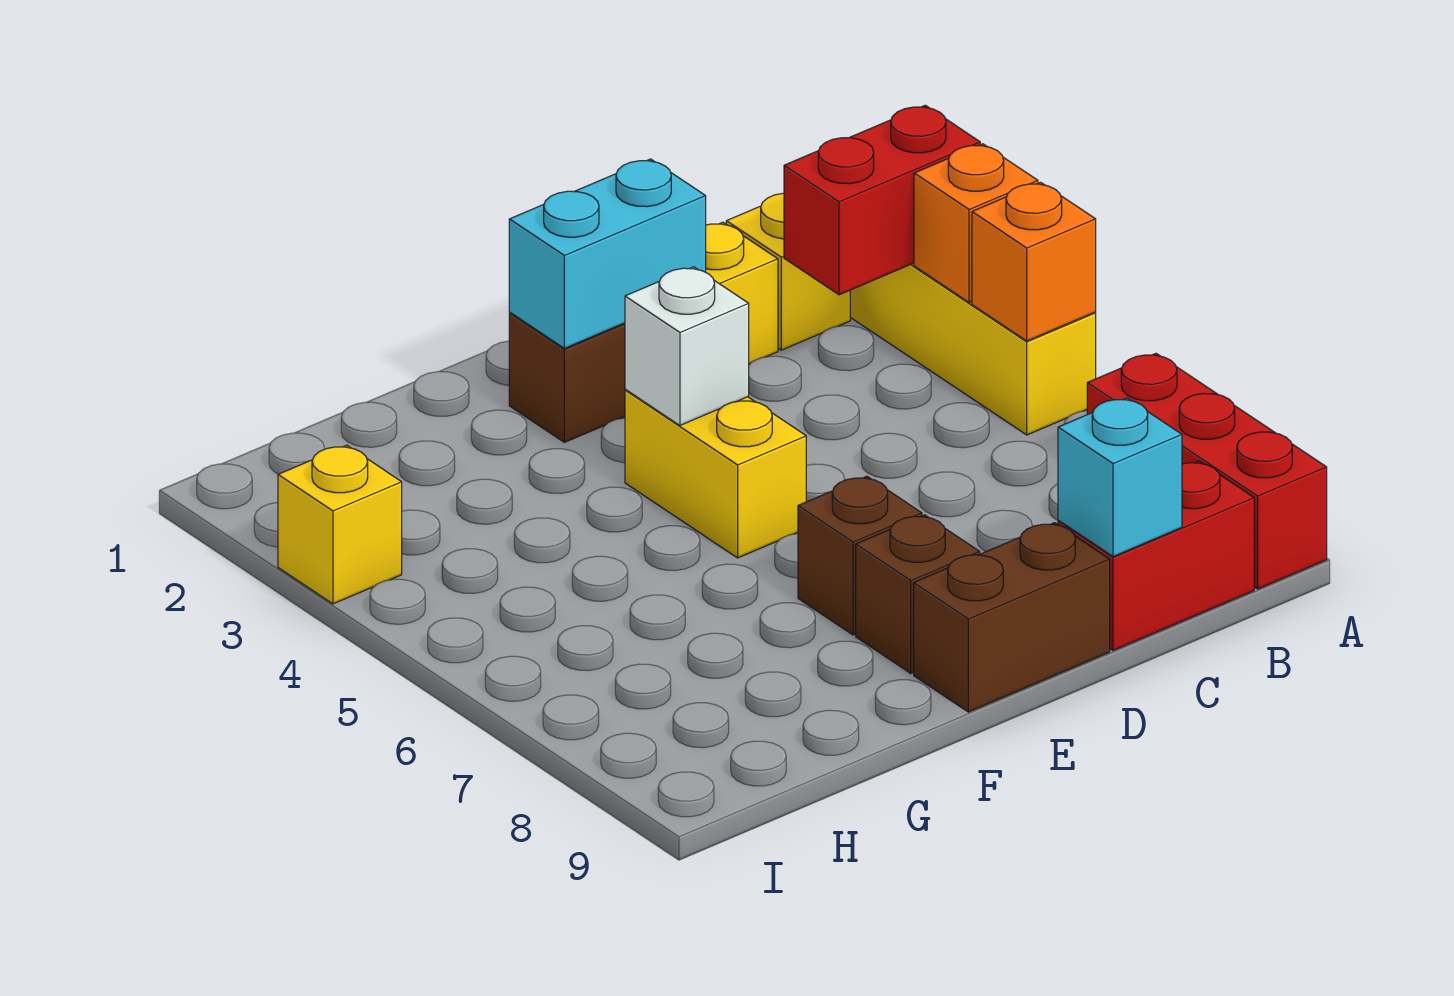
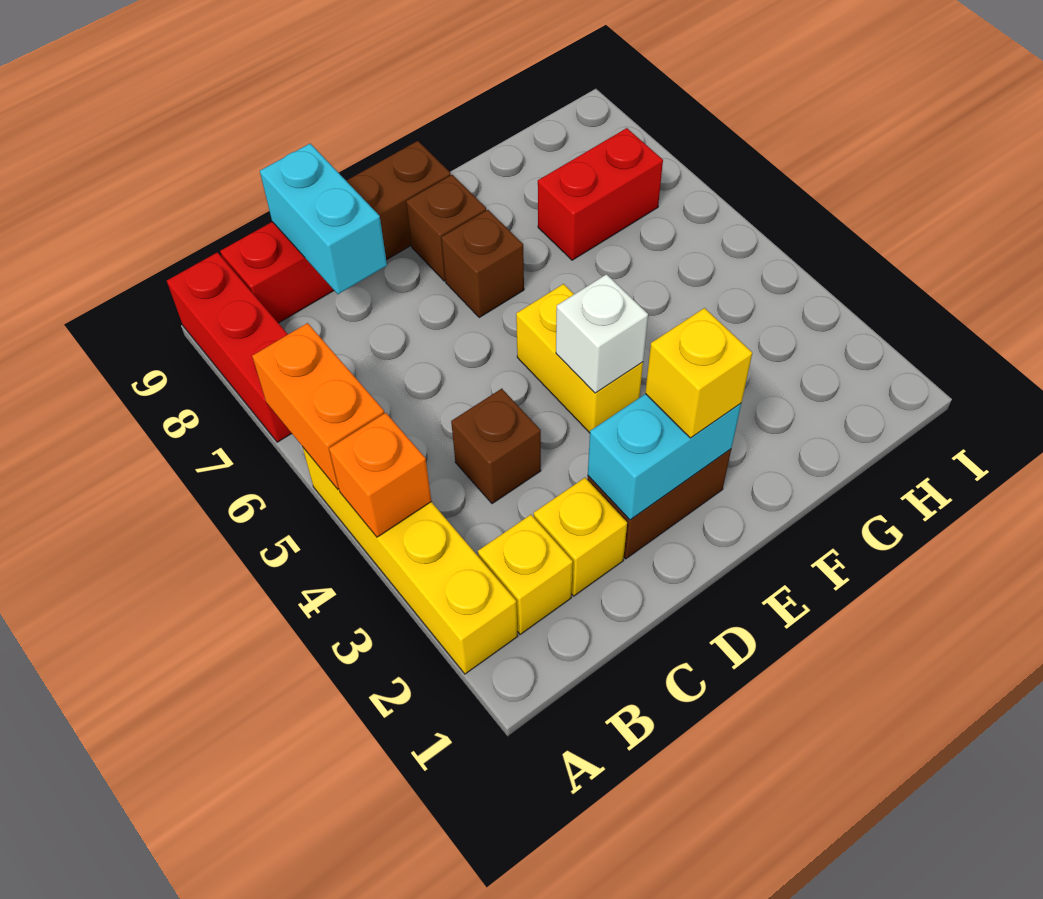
red brick A3:B3 level 2 -> red brick G7:H7 level 1
orange brick A5 level 2 -> orange brick A5:A6 level 2
none -> brown brick C4 level 1
cyan brick C9 level 2 -> cyan brick C8:C9 level 2
yellow brick I3 level 1 -> yellow brick E2 level 3

